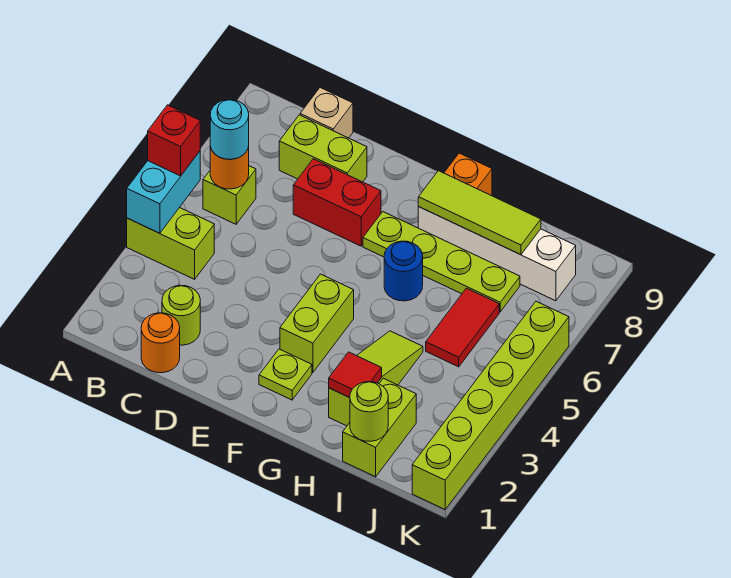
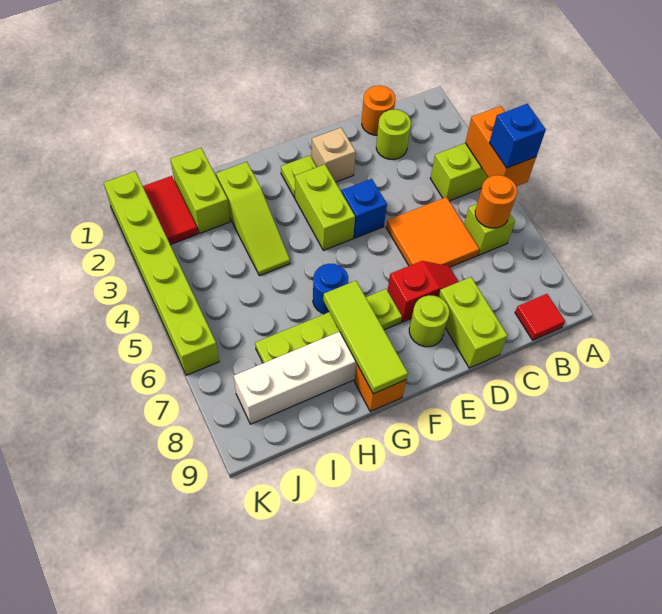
cyan brick A4:A5 level 2 -> orange brick A4:A5 level 2
red brick A5 level 3 -> blue brick A5 level 3
cyan round brick B6 level 3 -> none
none -> orange tile C5:D6 level 1
lime brick C8:D8 level 1 -> lime brick D8:D9 level 1
tan brick C9 level 1 -> tan brick E2 level 1
red brick D7:E7 level 1 -> red slope D7:E7 level 1 top E
none -> blue brick E4 level 1
lime tile G8:I8 level 2 -> lime tile G7:G9 level 2
red tile H2 level 2 -> red tile B9 level 1
lime round brick I1 level 2 -> lime round brick E8 level 1
red tile I5:I6 level 1 -> red tile J1:J2 level 1

